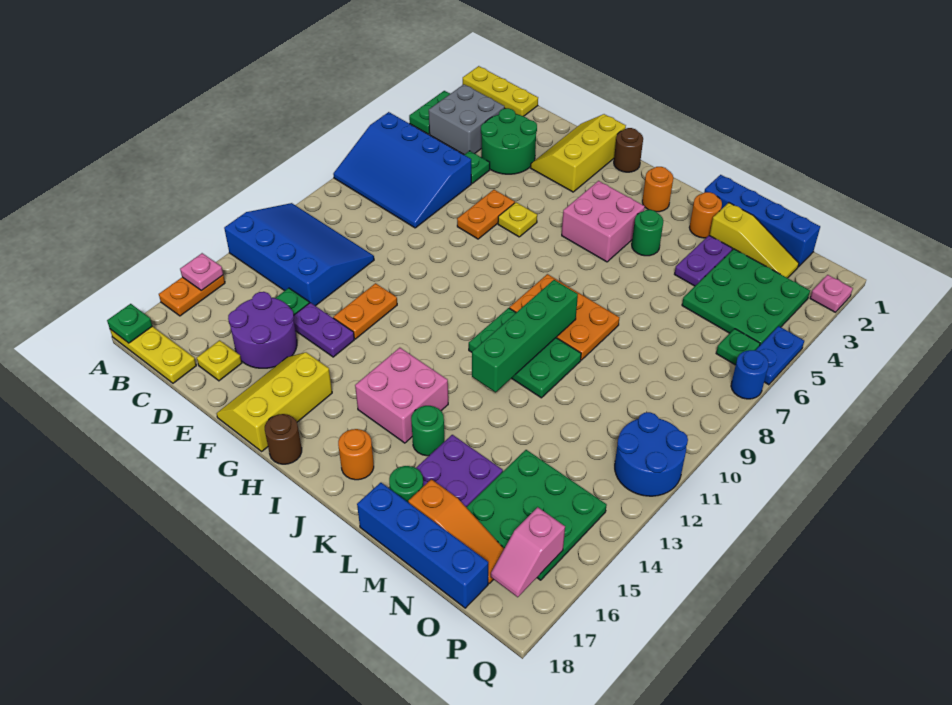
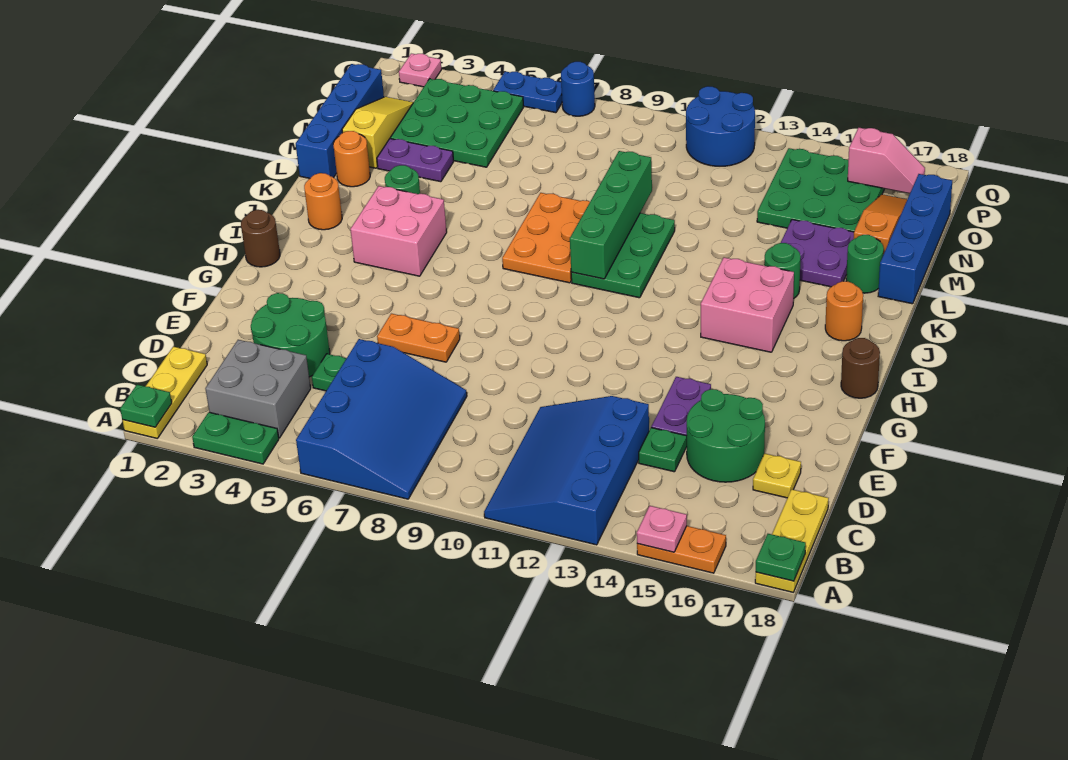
purple round brick D15:E16 level 1 -> green round brick D15:E16 level 1
yellow slope F1:G3 level 1 top G -> none
orange plate F12:F13 level 1 -> none
yellow slope F16:G18 level 1 top G -> none
yellow plate G6 level 1 -> none
green brick K9:K12 level 2 -> green brick J10:M10 level 2
green plate P6 level 1 -> green plate A1 level 2

